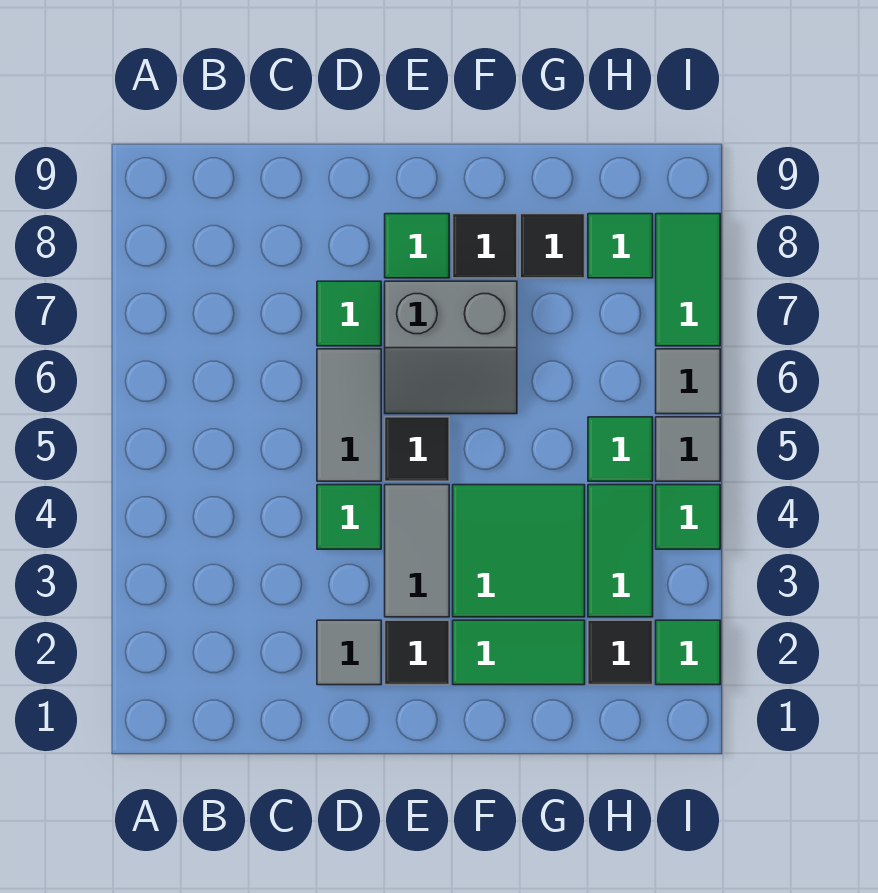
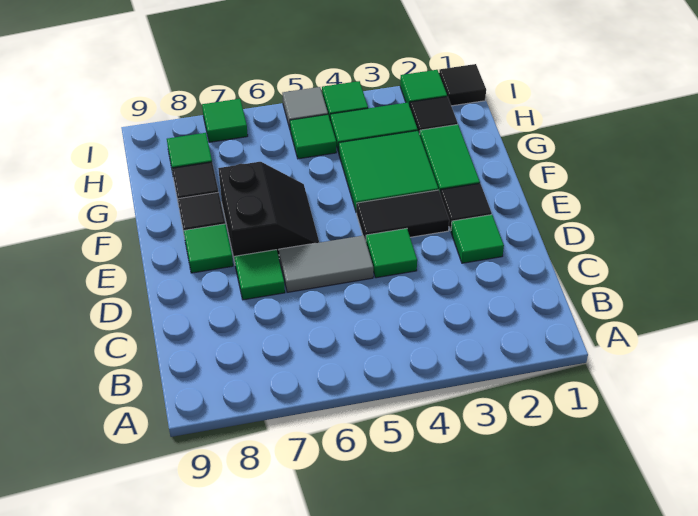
grey tile D2 level 1 -> green tile D2 level 1
grey tile E3:E4 level 1 -> black tile E3:E4 level 1
black tile E5 level 1 -> black tile I1 level 1
grey slope E6:F7 level 1 top 7 -> black slope E6:F7 level 1 top 7
grey tile I6 level 1 -> none
green tile I7:I8 level 1 -> green tile I7 level 1

